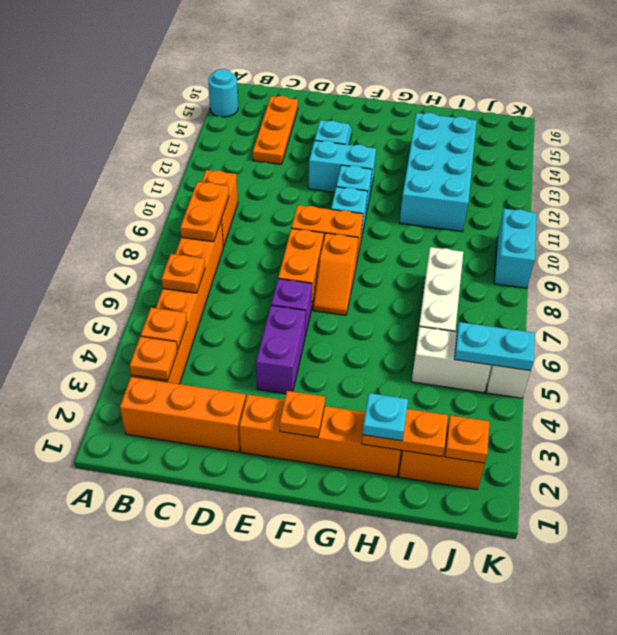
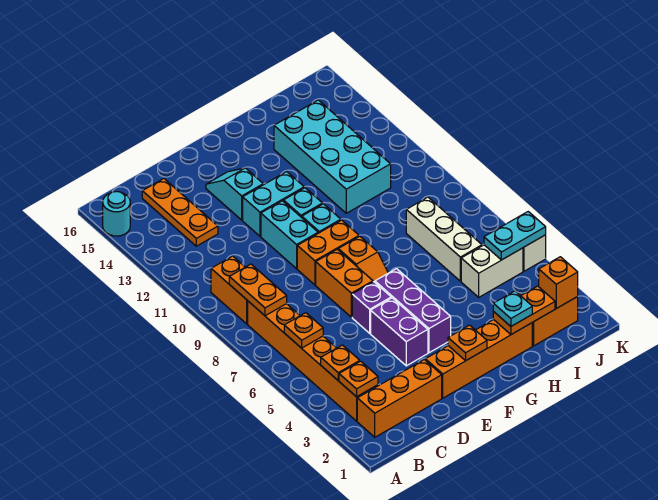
none -> purple brick F4:F6 level 1
orange plate J2 level 2 -> orange brick J2 level 2
cyan brick K9:K10 level 1 -> cyan brick E10:E11 level 1

